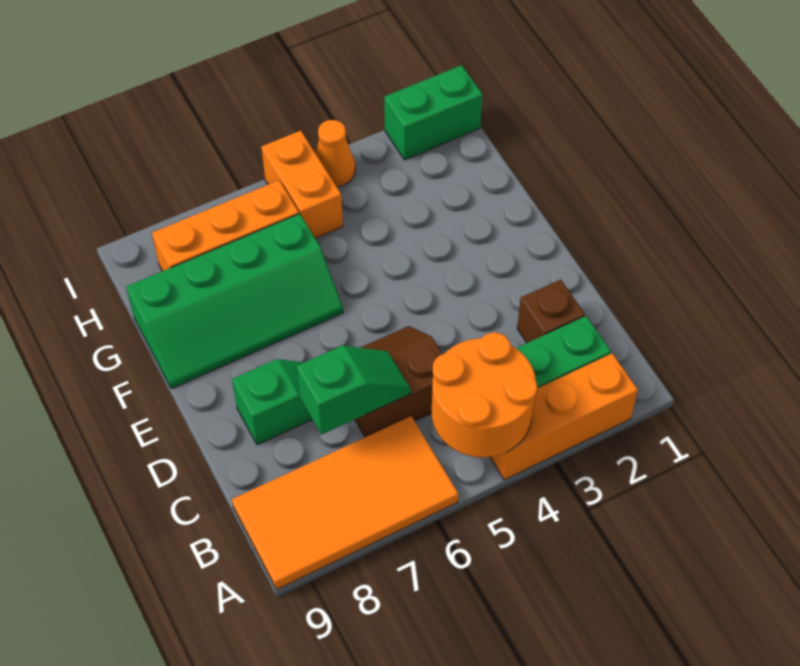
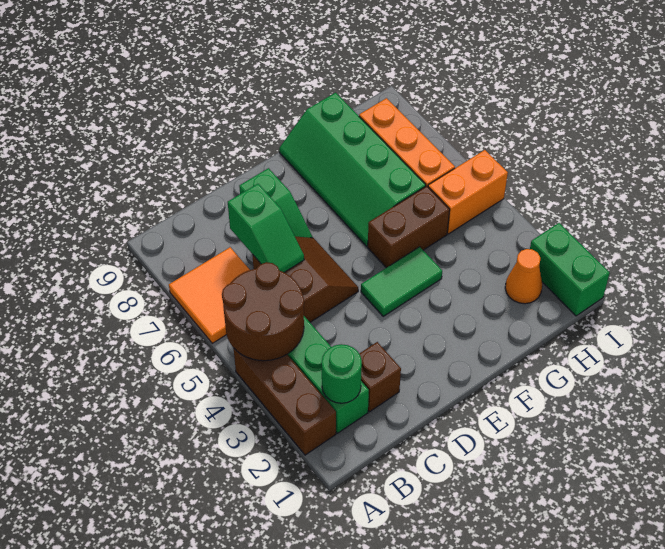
orange brick A2:A4 level 1 -> brown brick A2:A4 level 1
orange round brick A4:B5 level 2 -> brown round brick A4:B5 level 2
orange tile A6:B9 level 1 -> orange tile A6:B7 level 1
none -> green round brick B2 level 2
none -> green tile E4:F4 level 1
none -> brown brick F5:G5 level 1
orange cone I4 level 1 -> orange cone H2 level 1

